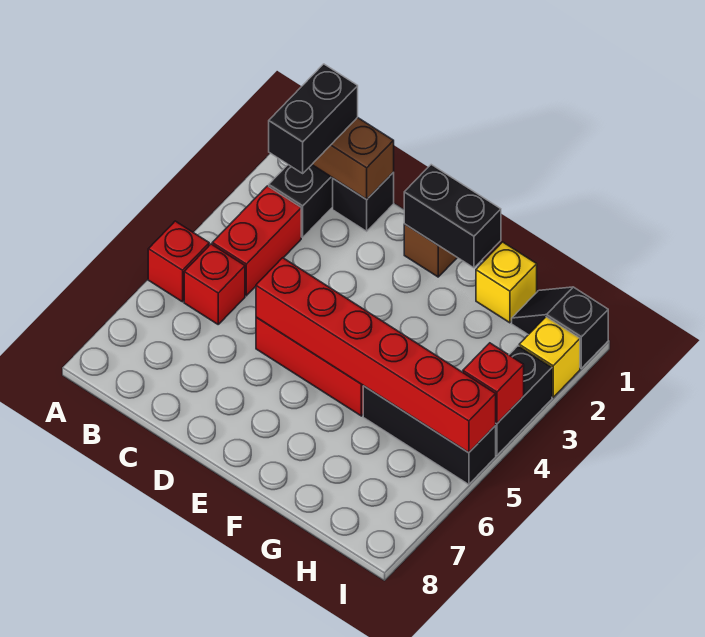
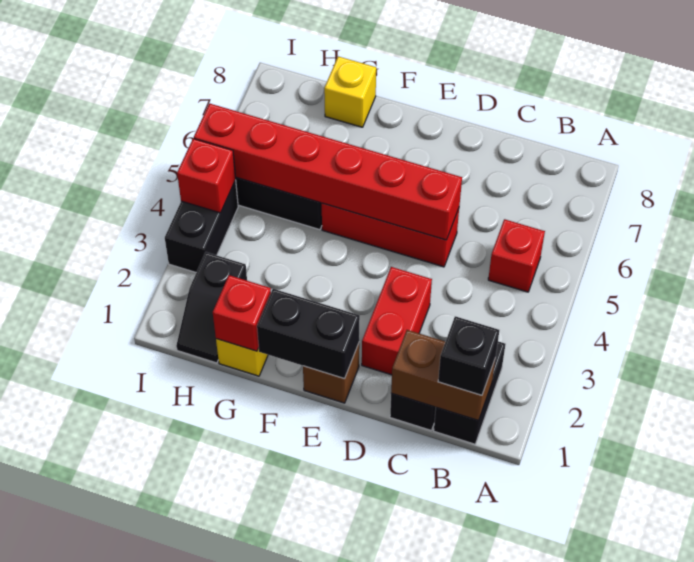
red brick A5 level 1 -> red brick G1 level 2
black brick B1:B2 level 3 -> black brick B1 level 3
red brick B3:B4 level 1 -> red brick D2:D3 level 1
black slope H1:I1 level 1 top I -> black slope H1:H2 level 1 top 2
yellow brick I2 level 1 -> yellow brick G8 level 1

